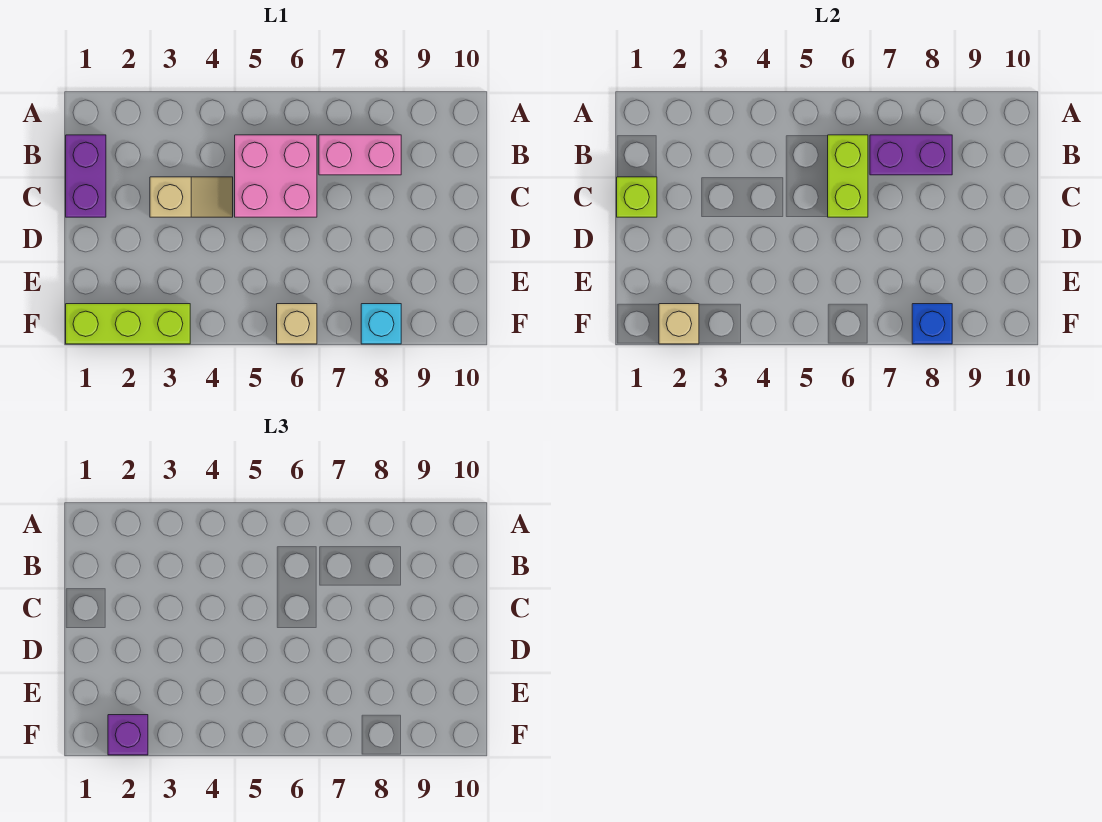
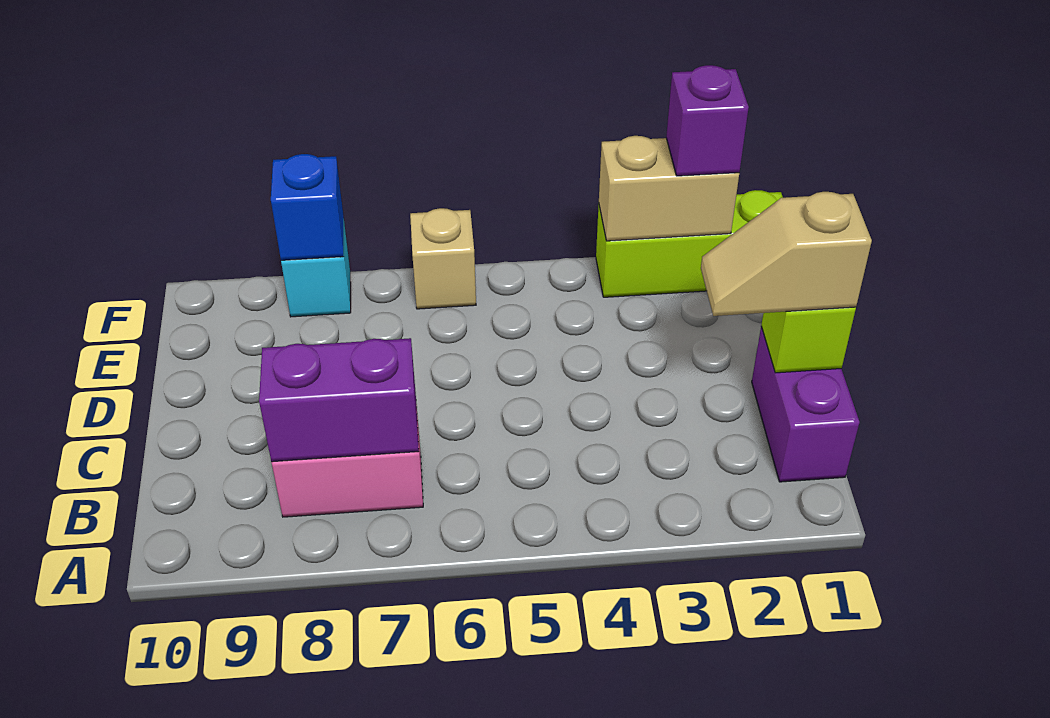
pink brick B5:C6 level 1 -> none
lime brick B6:C6 level 2 -> none
tan slope C3:C4 level 1 top 3 -> tan slope C1:C2 level 3 top 1
tan brick F2 level 2 -> tan brick F2:F3 level 2

